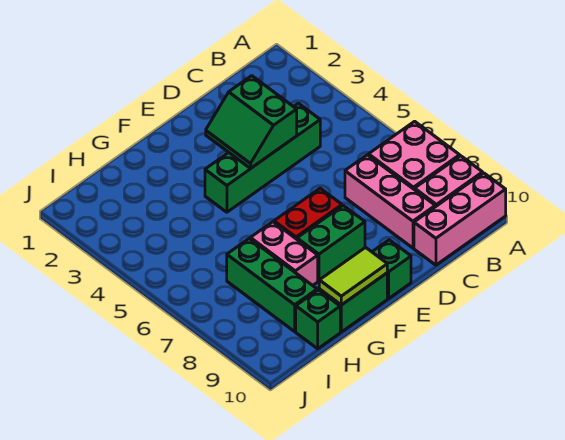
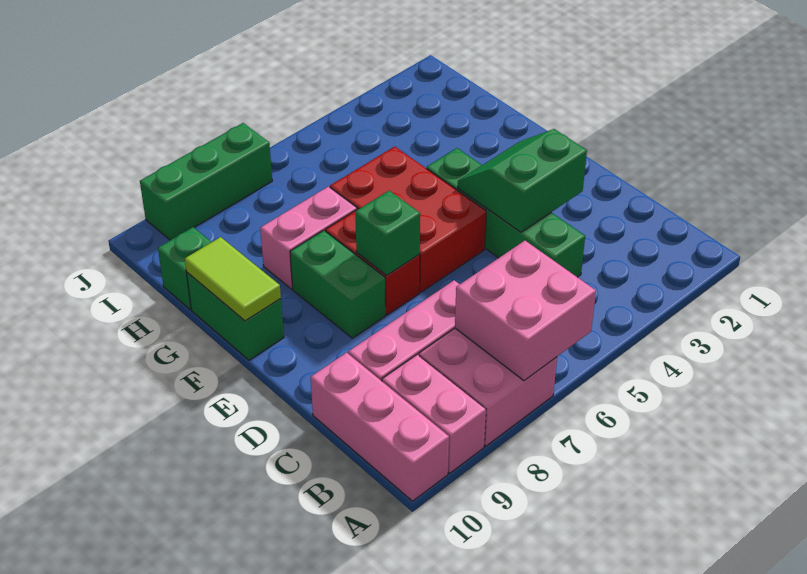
none -> pink brick A6:B7 level 2
none -> red brick E5:G6 level 1
green brick E10 level 1 -> green brick E7 level 2
green brick H7:H9 level 1 -> green brick J7:J9 level 1

